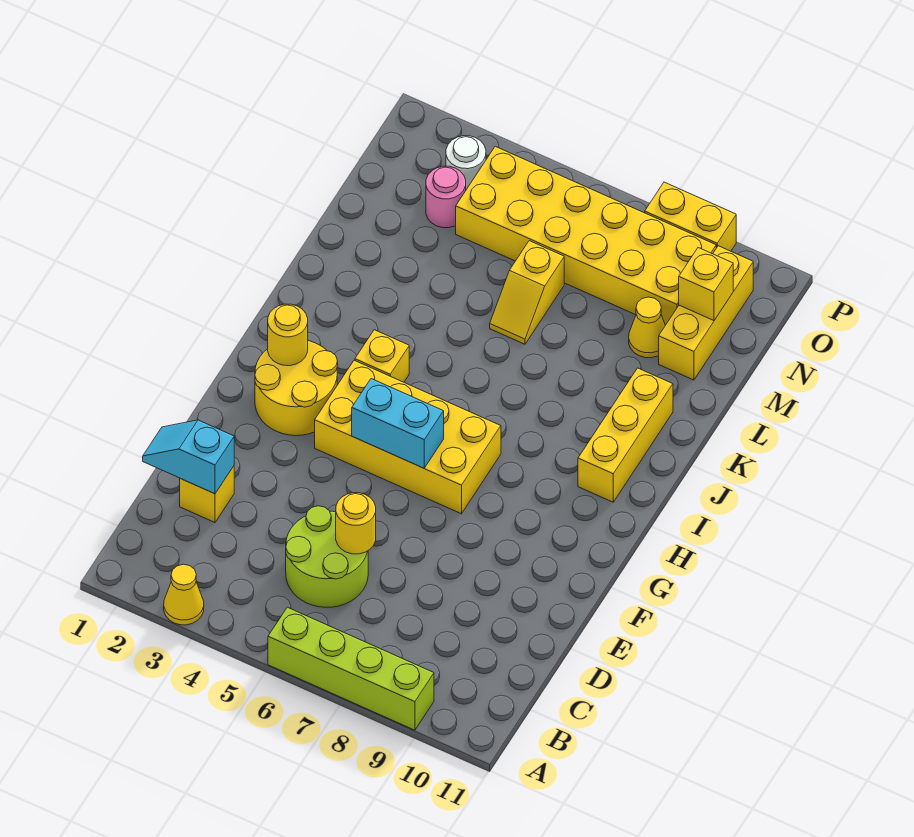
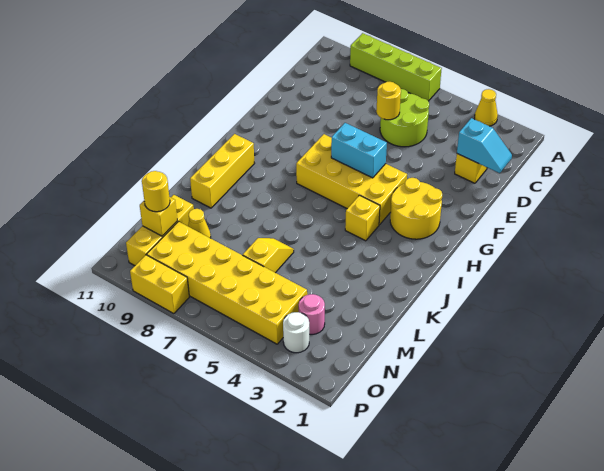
yellow round brick H2 level 2 -> yellow round brick N10 level 3

